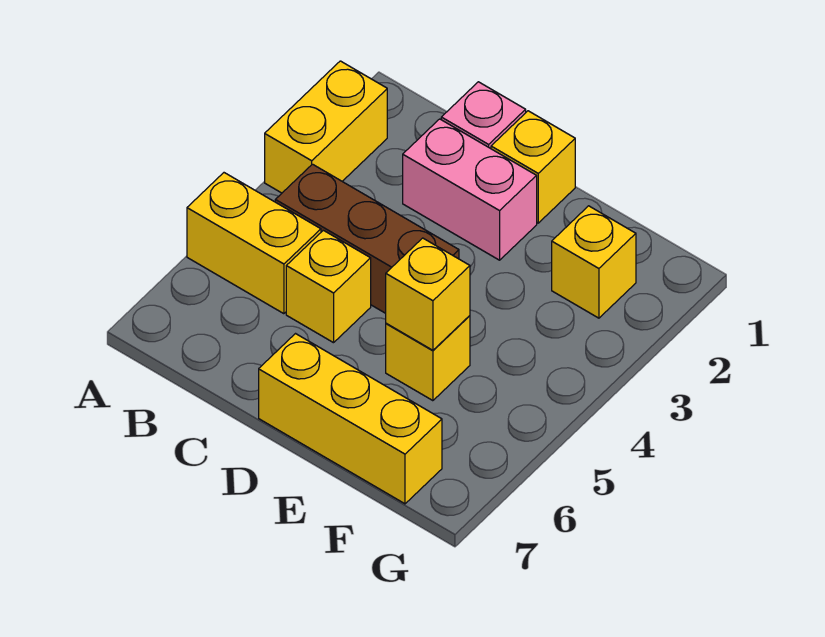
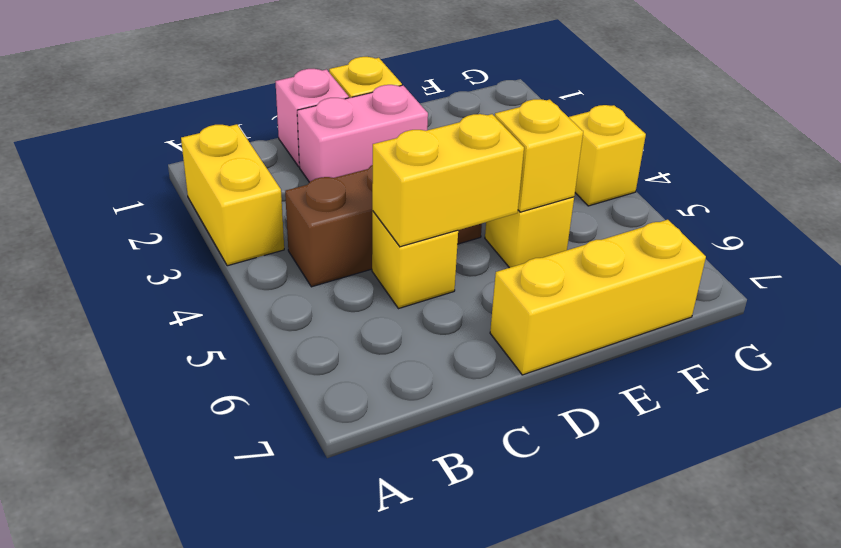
yellow brick A5:B5 level 1 -> yellow brick C5:D5 level 2
yellow brick F2 level 1 -> yellow brick G4 level 1

